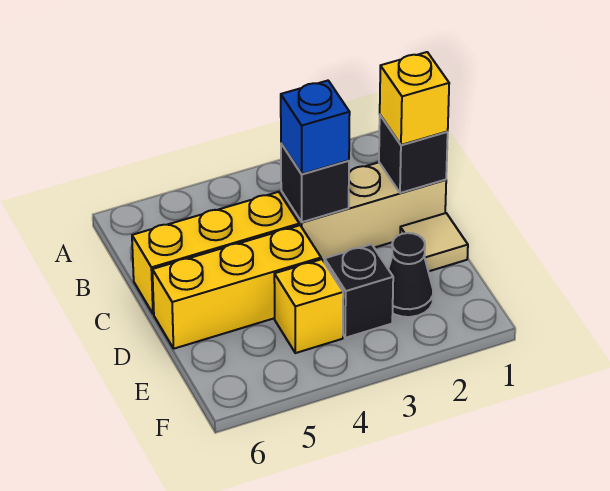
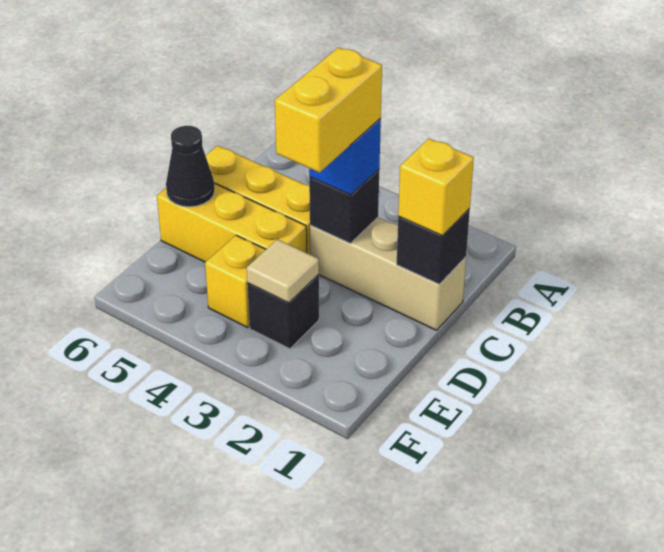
none -> yellow brick C3:D3 level 4
tan tile D1 level 1 -> tan tile E3 level 2
black cone E2 level 1 -> black cone D6 level 2

